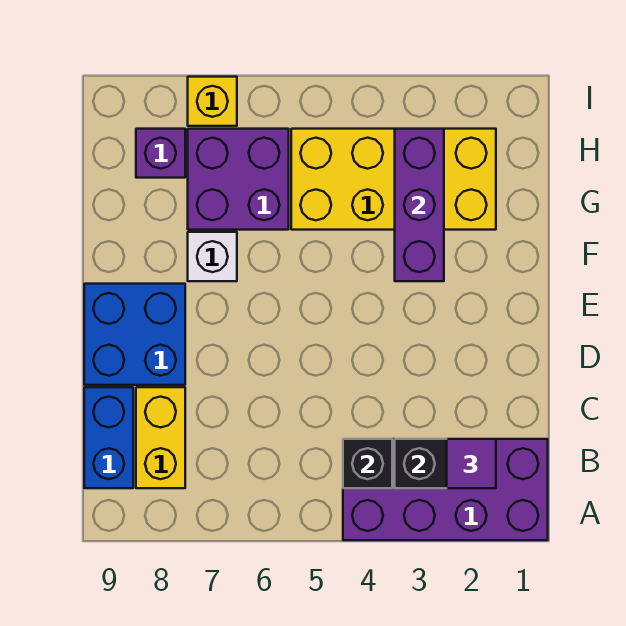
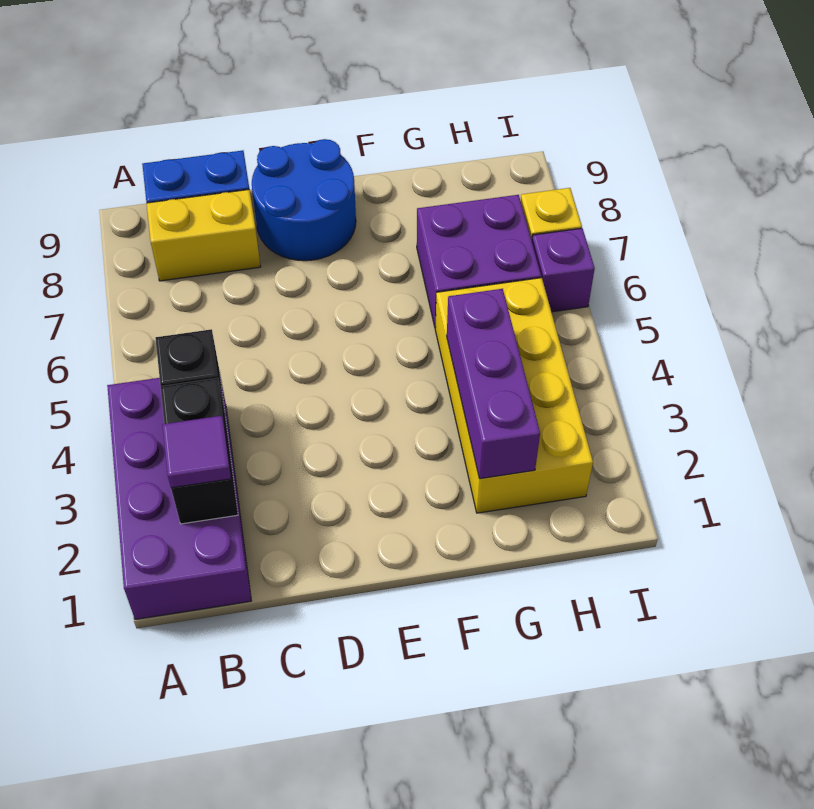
blue brick D8:E9 level 1 -> blue round brick D8:E9 level 1
purple brick F3:H3 level 2 -> purple brick G2:G4 level 2
white brick F7 level 1 -> none
purple brick H8 level 1 -> purple brick I6 level 1

